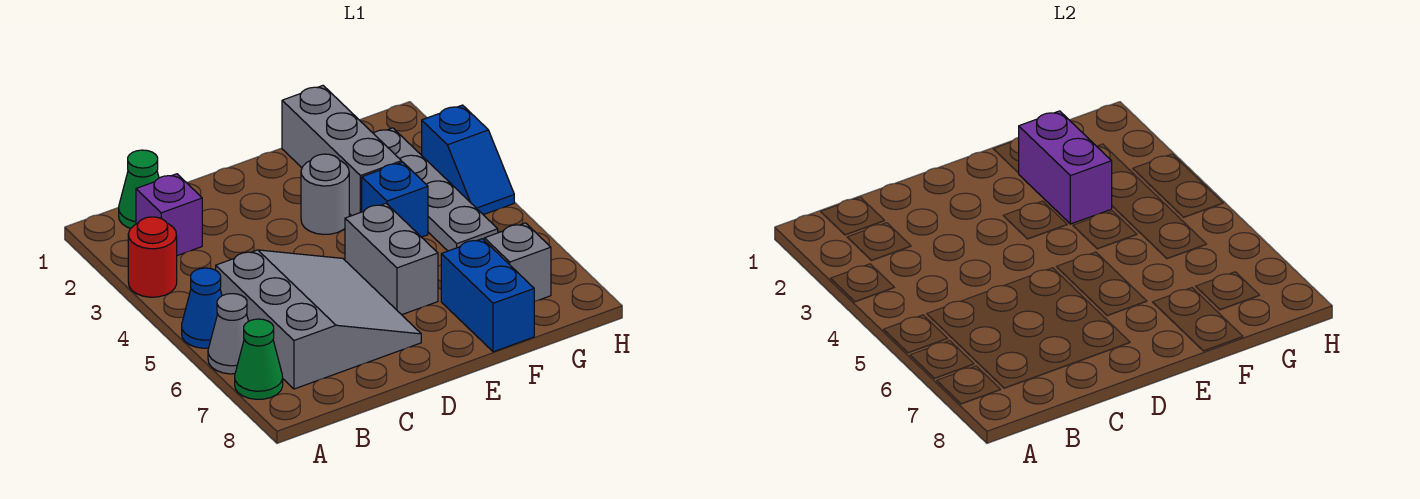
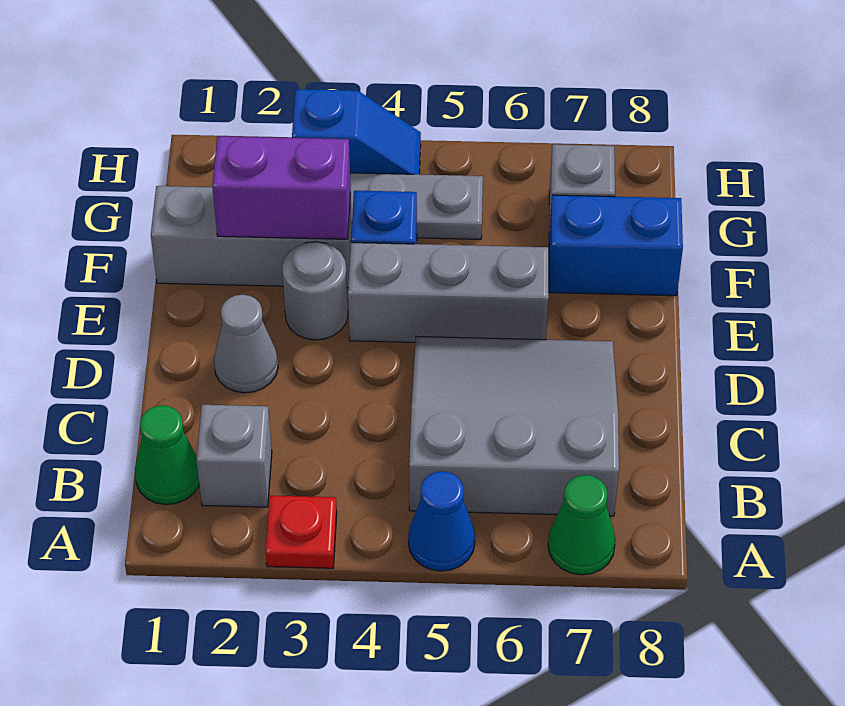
red round brick A3 level 1 -> red plate A3 level 1
grey cone A6 level 1 -> grey cone D2 level 1
purple brick B2 level 1 -> grey brick B2 level 1
grey brick E5:E6 level 1 -> grey brick E4:E6 level 1

